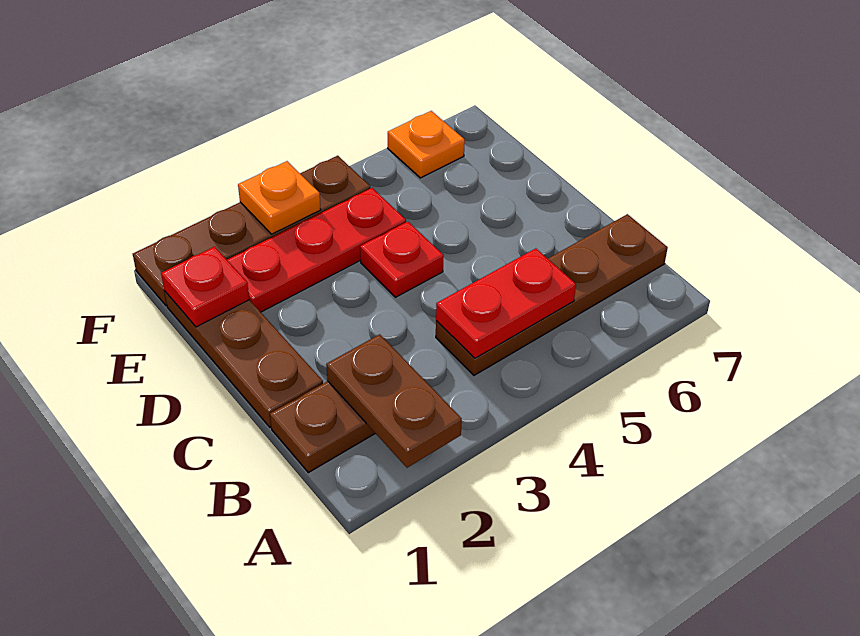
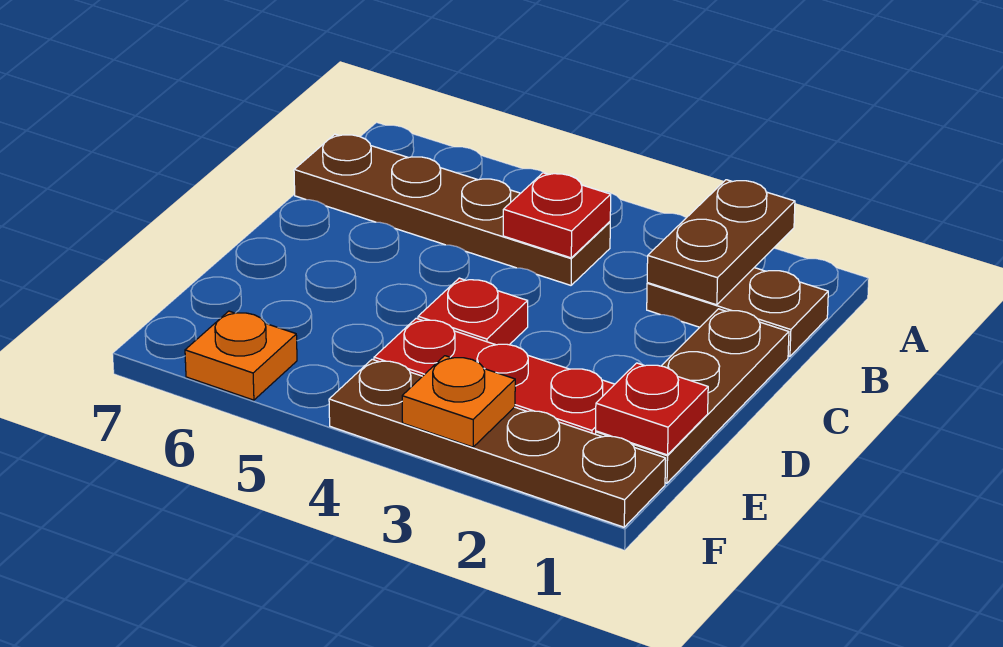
red plate B4:B5 level 2 -> red plate B4 level 2

